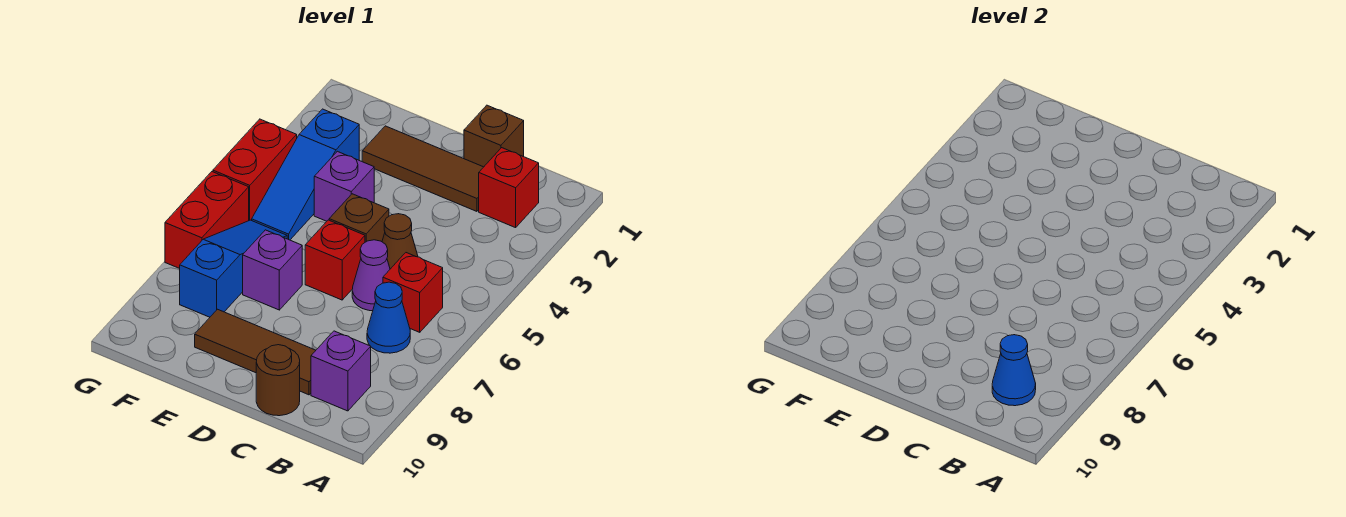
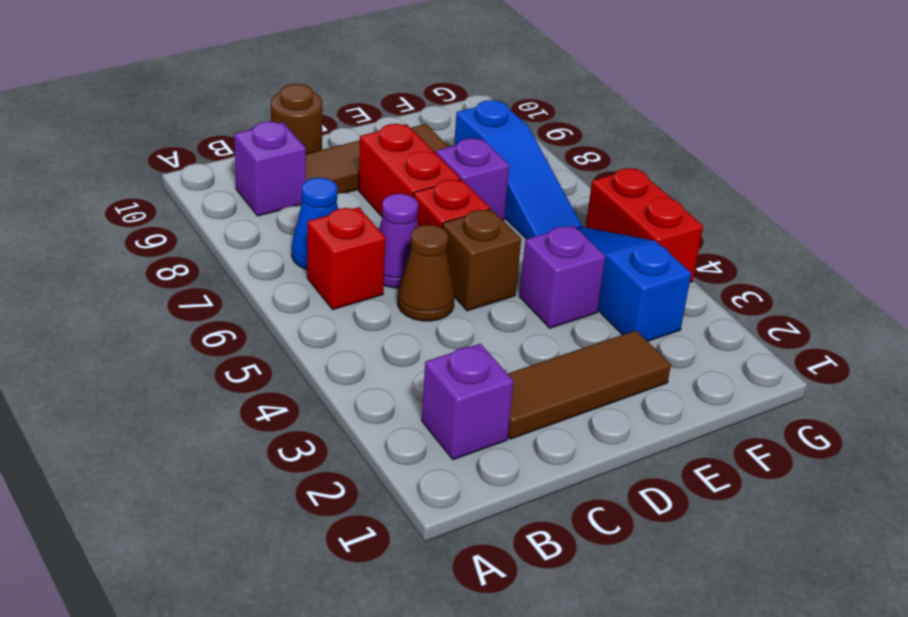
red brick B2 level 1 -> purple brick B2 level 1
blue cone B9 level 2 -> none
brown brick C1 level 1 -> none
red brick G6:G7 level 1 -> red brick D7:D8 level 1

